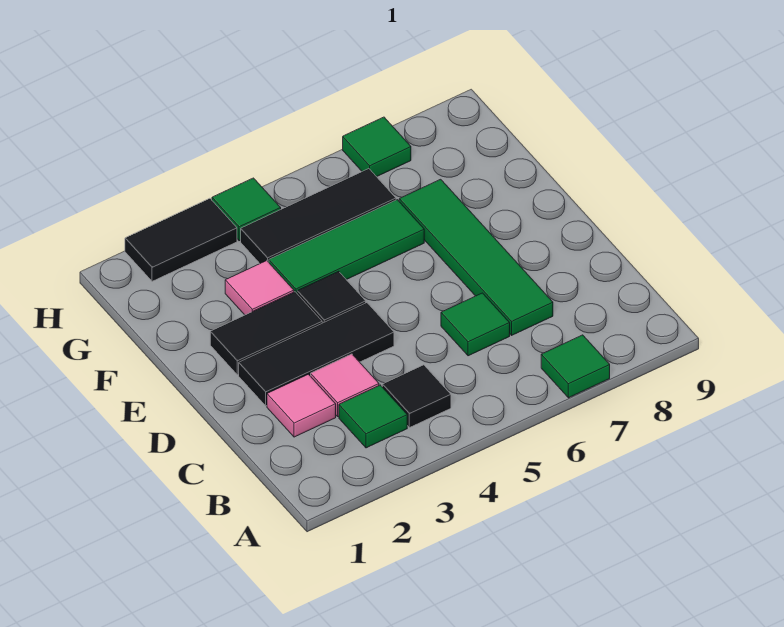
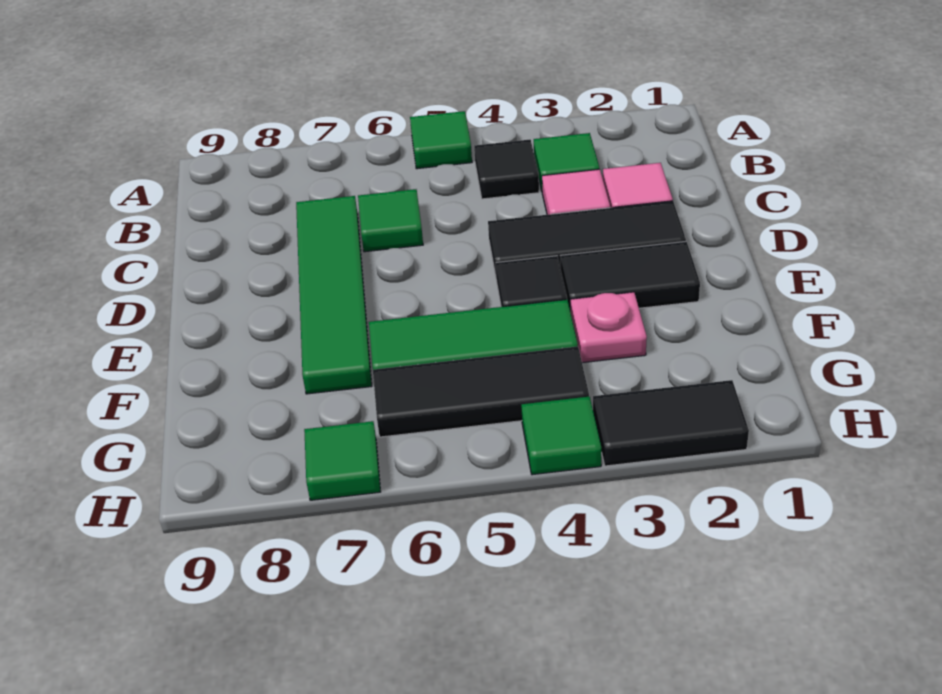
green tile A7 level 1 -> green tile A5 level 1
pink tile F3 level 1 -> pink plate F3 level 1

